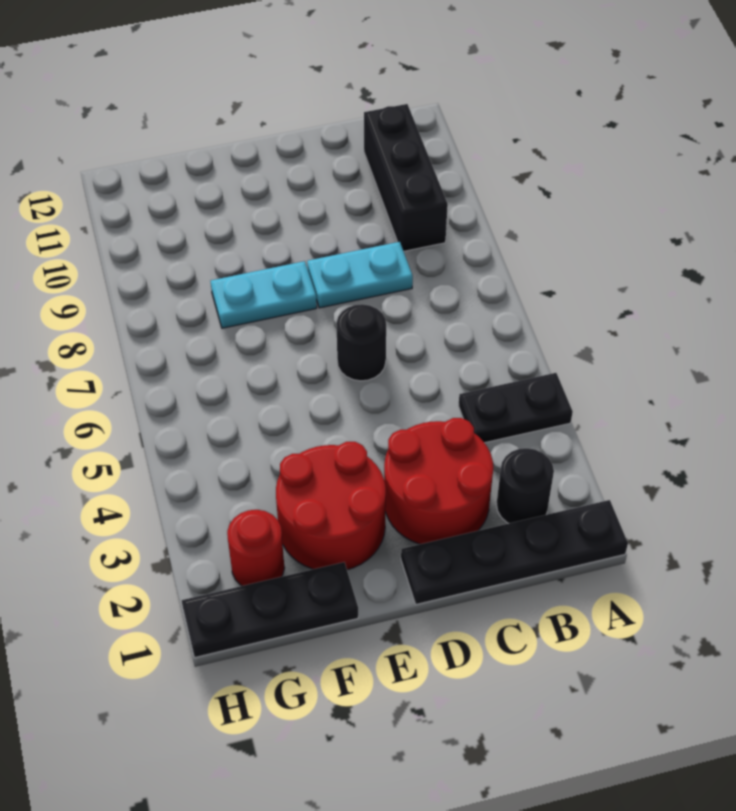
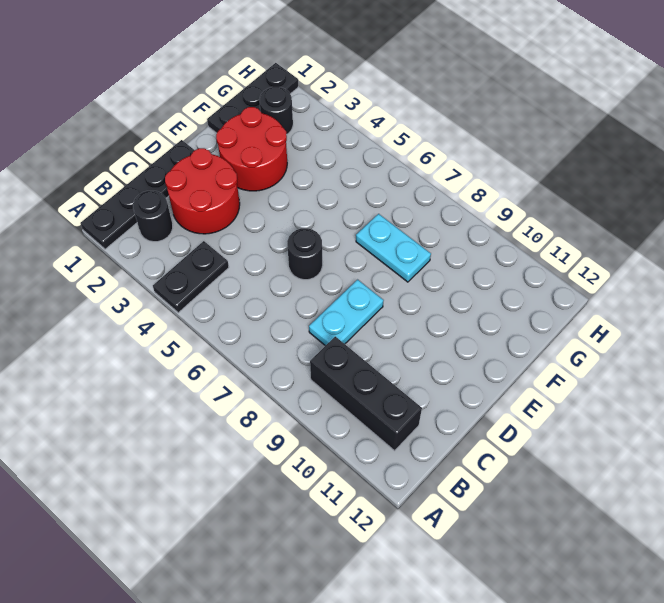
cyan plate E8:F8 level 1 -> cyan plate F7:F8 level 1
red round brick G2 level 1 -> black round brick G2 level 1

